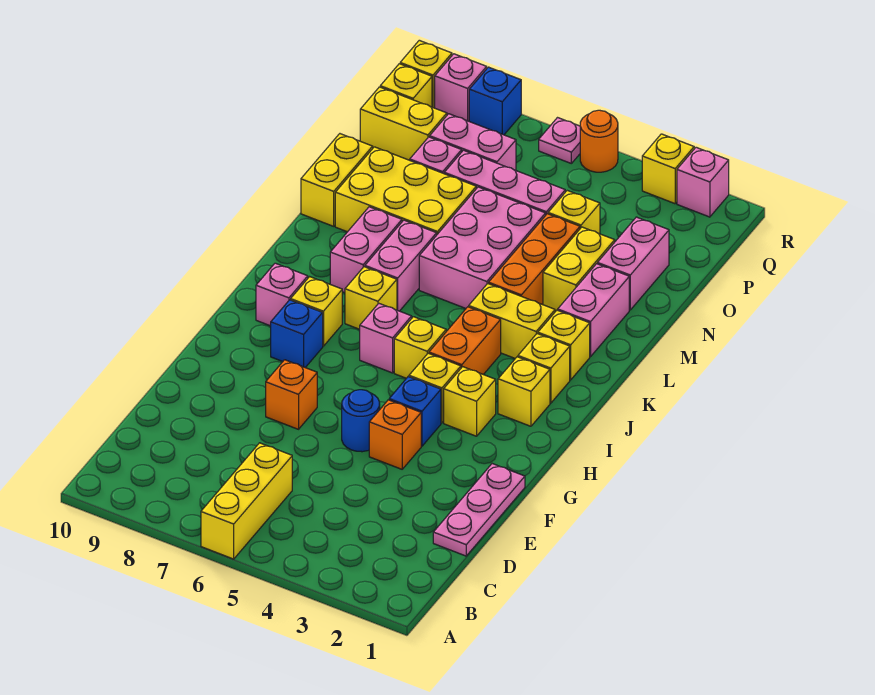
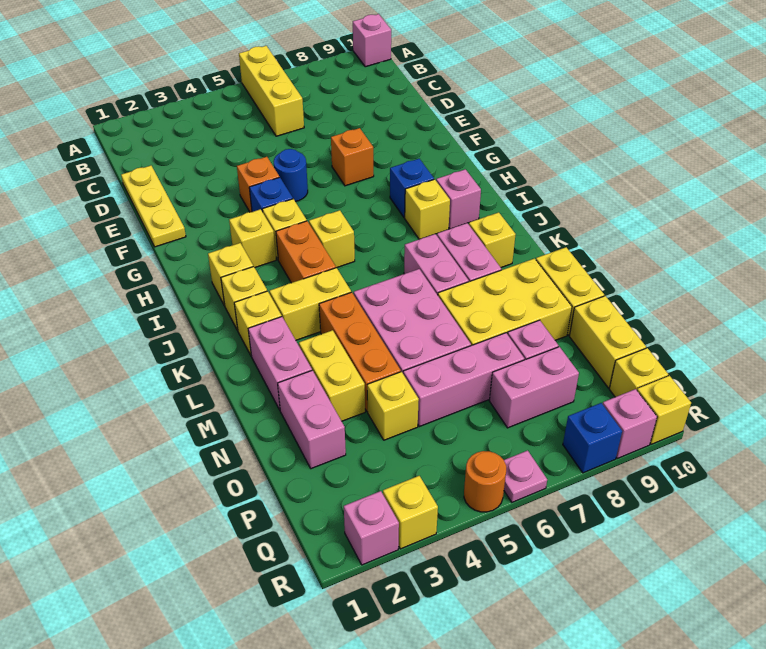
pink plate D1:F1 level 1 -> yellow plate D1:F1 level 1
pink brick I6 level 1 -> pink brick A10 level 1
yellow brick J7 level 1 -> yellow brick K9 level 1
yellow brick P9:P10 level 1 -> yellow brick O10:P10 level 1

